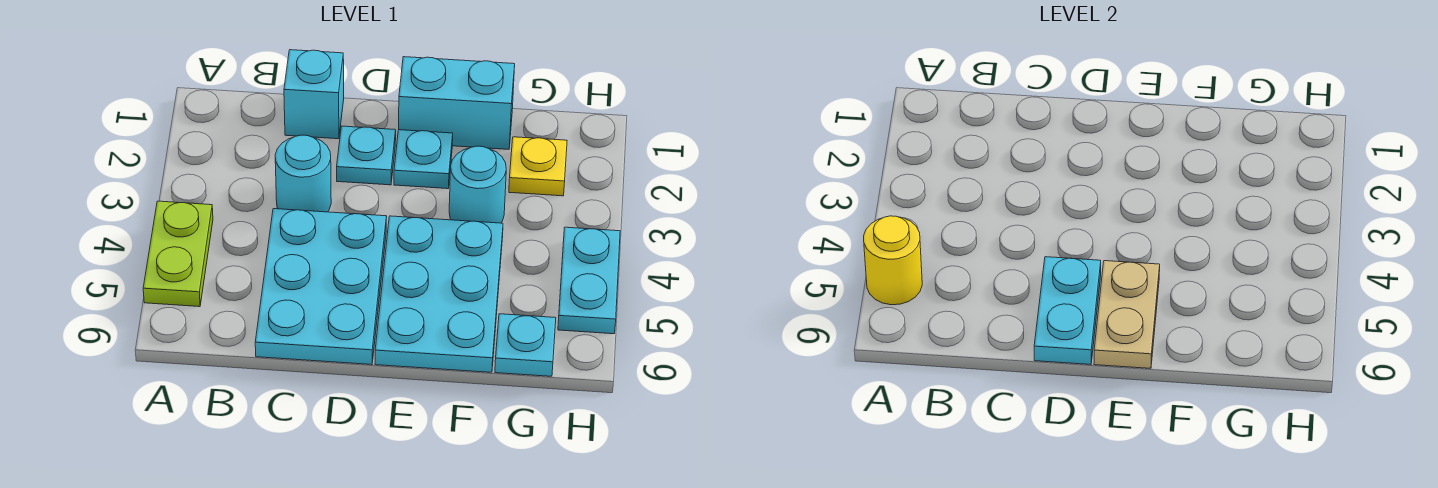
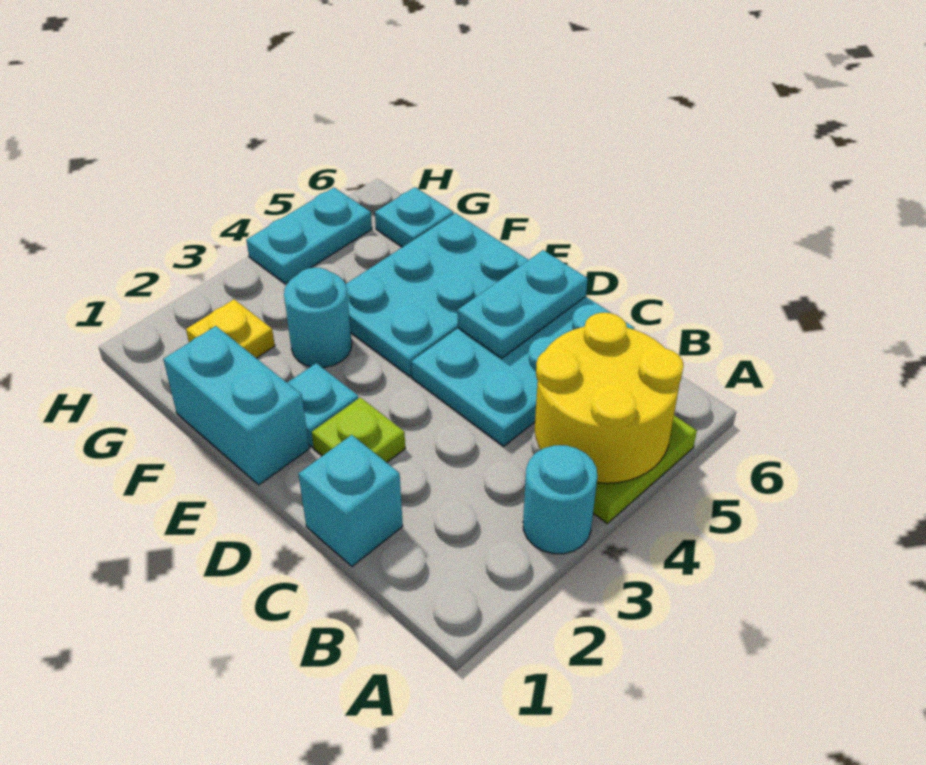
yellow round brick A5 level 2 -> yellow round brick A4:B5 level 2
cyan round brick C3 level 1 -> cyan round brick A3 level 1
cyan plate D2 level 1 -> lime plate D2 level 1
tan plate E5:E6 level 2 -> none

